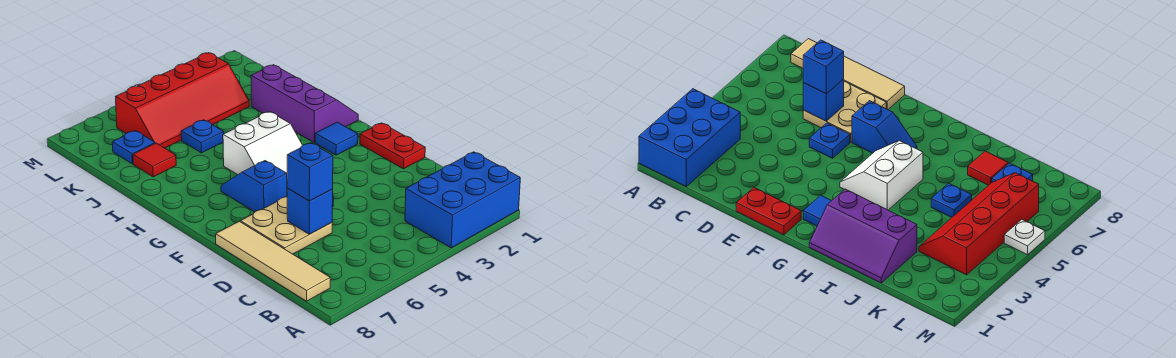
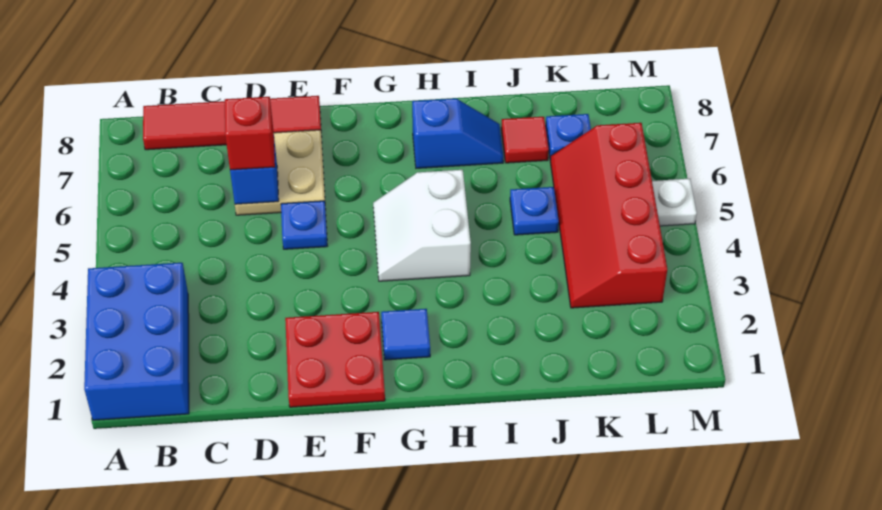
tan tile B8:E8 level 1 -> red tile B8:E8 level 1
blue brick D6 level 3 -> red brick D6 level 3
red plate E1:F1 level 1 -> red plate E1:F2 level 1
blue slope F6:G6 level 1 top F -> blue slope H7:I7 level 1 top H
purple slope H1:J2 level 1 top 2 -> none

